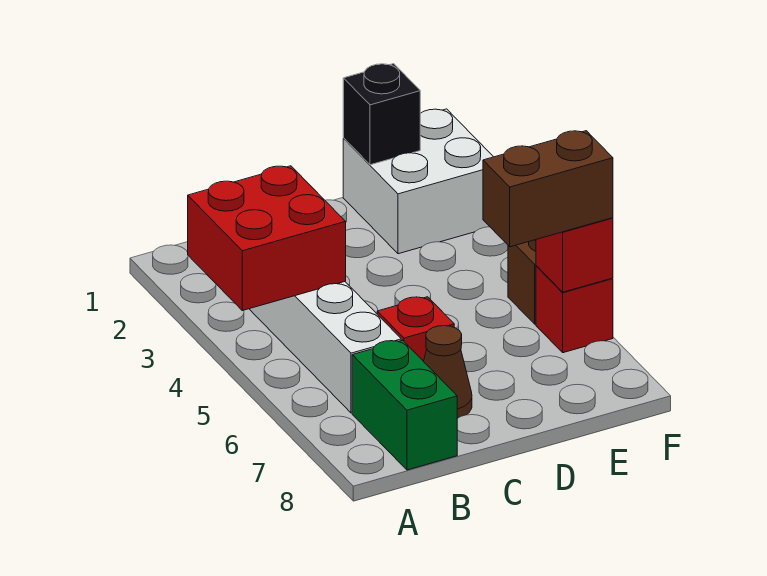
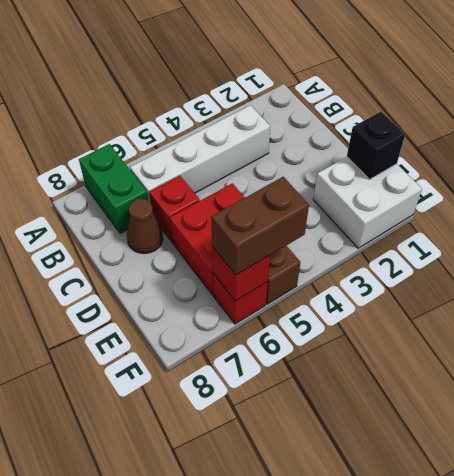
red brick A3:B4 level 2 -> red brick D5:E6 level 1
green brick B7:B8 level 1 -> green brick A7:B7 level 1
brown brick E6:F6 level 3 -> brown brick F5:F6 level 3

